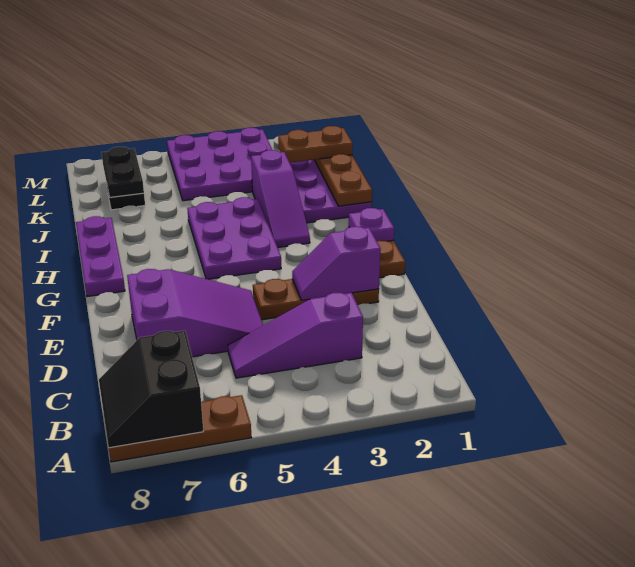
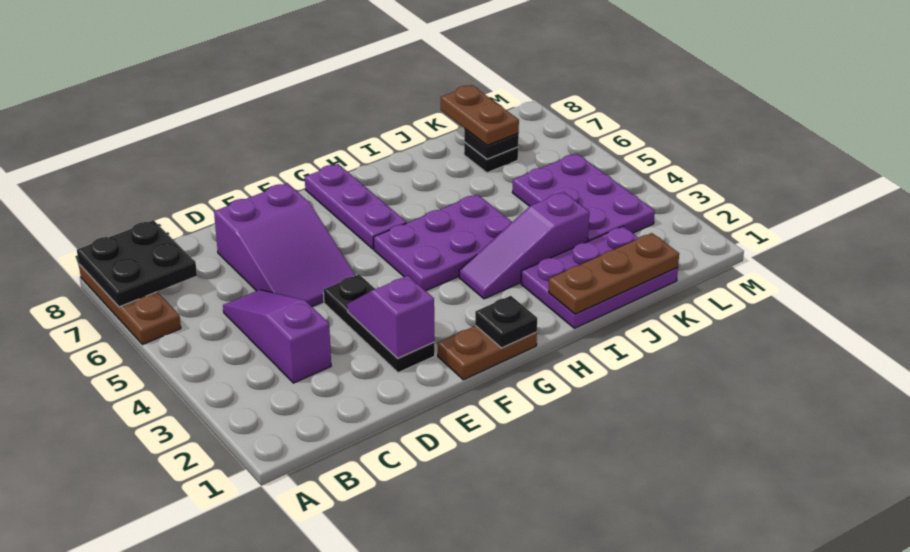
black slope A7:B8 level 2 top 7 -> black plate A7:B8 level 2
brown plate E2:E4 level 1 -> black plate E2:E4 level 1
purple plate G1 level 2 -> black plate G1 level 2
purple plate G8:I8 level 1 -> purple plate G6:G8 level 1
brown plate K1:K2 level 3 -> brown plate K7:K8 level 3
purple plate K3:M5 level 1 -> purple plate K3:L5 level 1
black plate K7:L7 level 2 -> black plate K7 level 2

